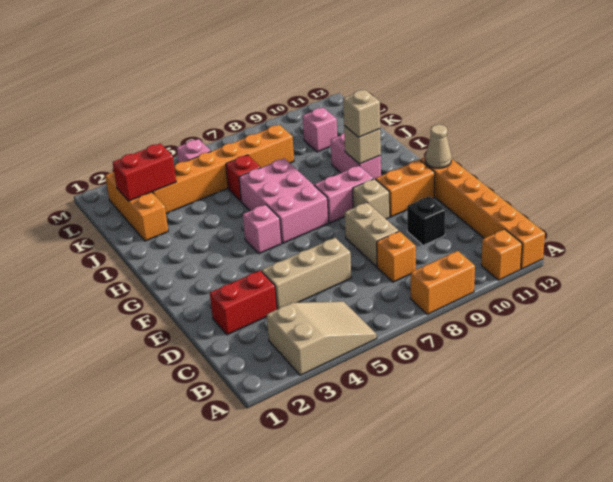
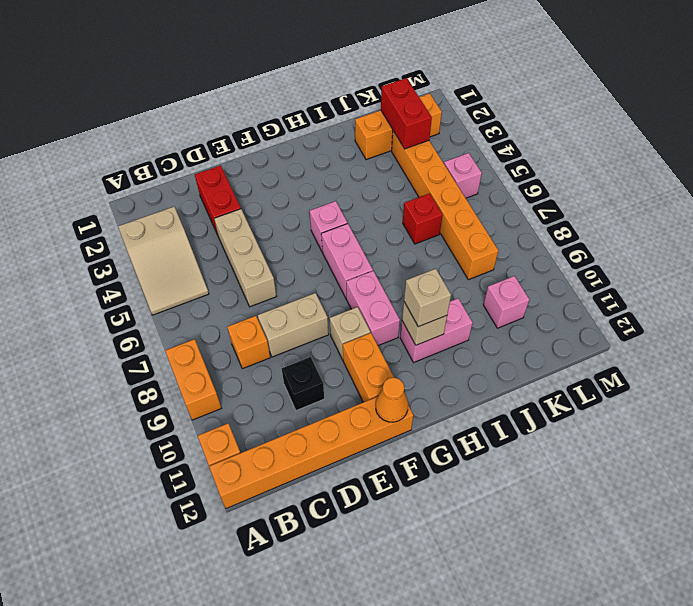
tan cone F12 level 2 -> orange cone F12 level 2
pink brick G6:I7 level 1 -> pink brick G6:G7 level 1

